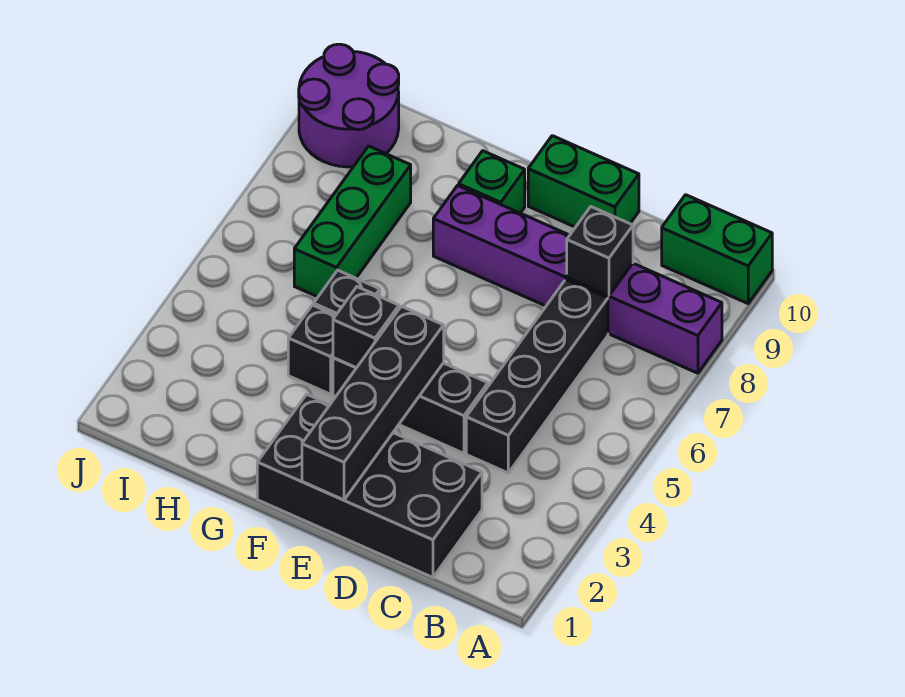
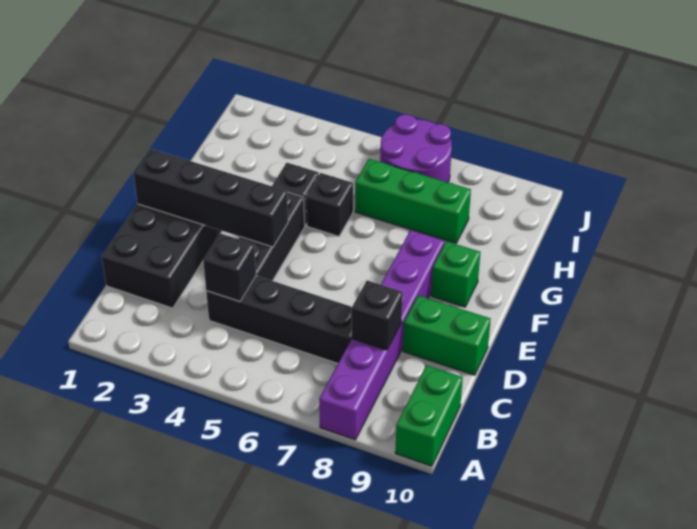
green brick D10:E10 level 1 -> green brick D9:D10 level 1
black brick F4 level 2 -> black brick C4 level 2
purple round brick I9:J10 level 1 -> purple round brick I6:J7 level 1

